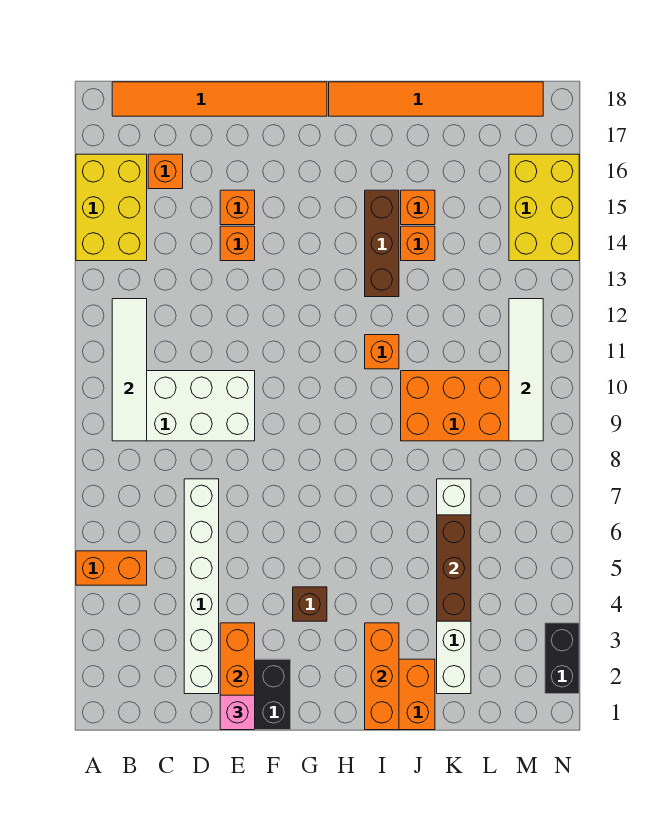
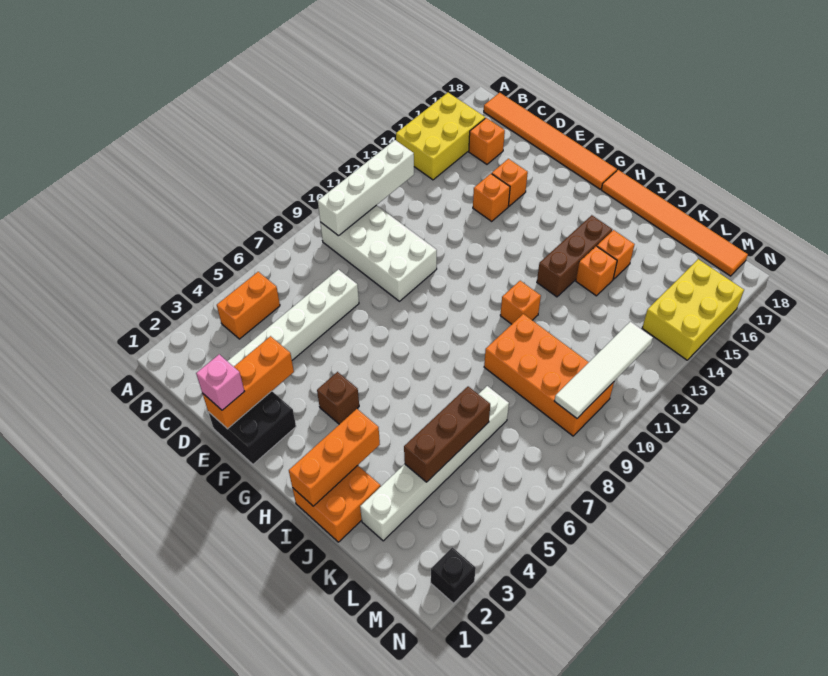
orange brick A5:B5 level 1 -> orange brick B4:B5 level 1
white tile B9:B12 level 2 -> white brick B9:B12 level 2
black brick N2:N3 level 1 -> black brick N2 level 1

